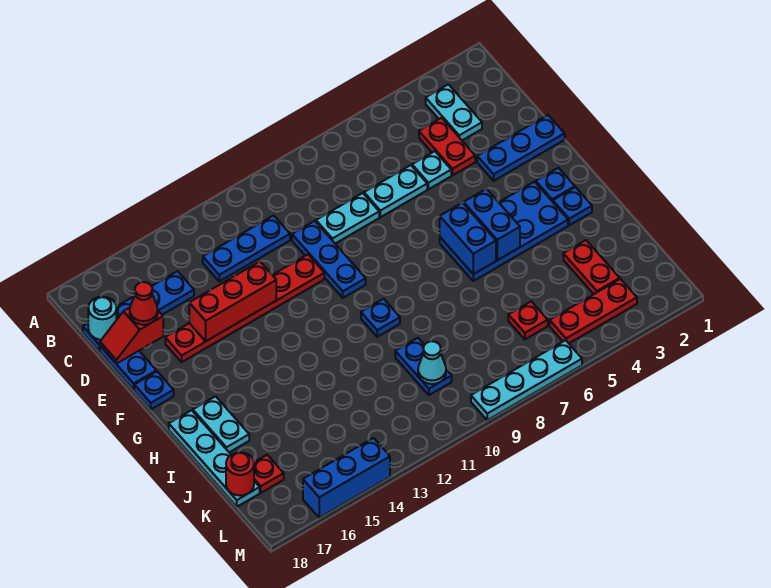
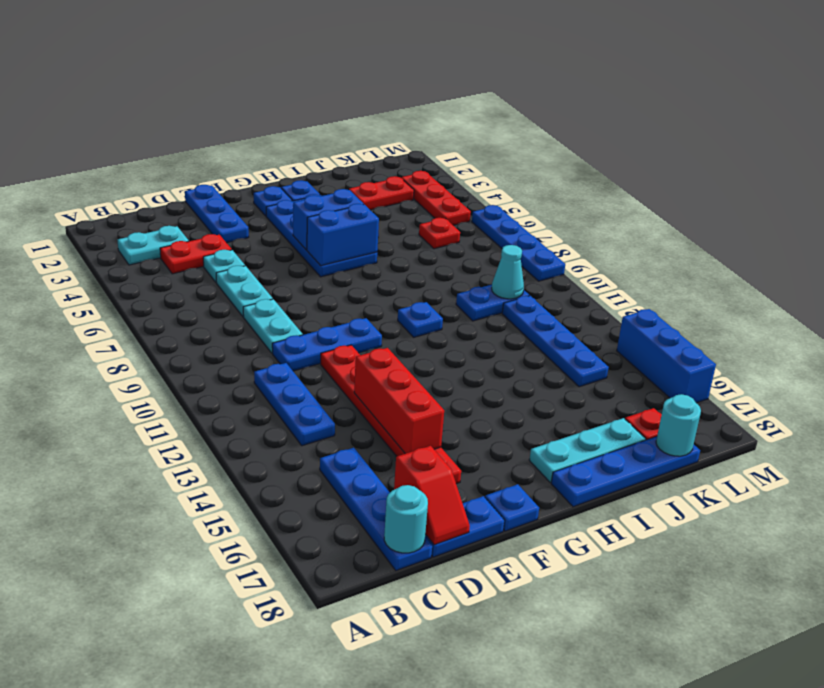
red cone D17 level 3 -> none
cyan plate H17:I17 level 1 -> cyan plate H17:J17 level 1
cyan plate H18:K18 level 1 -> blue plate H18:K18 level 1
none -> blue plate K11:K14 level 1
red round brick K18 level 2 -> cyan round brick K18 level 2
cyan plate M6:M9 level 1 -> blue plate M6:M9 level 1

